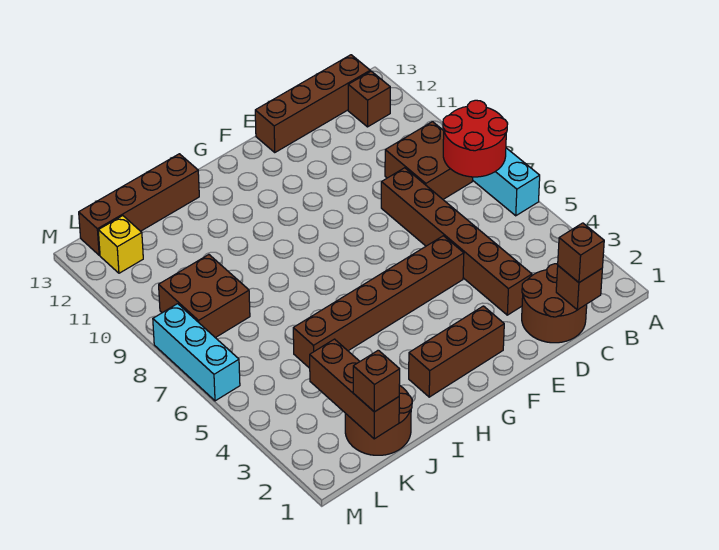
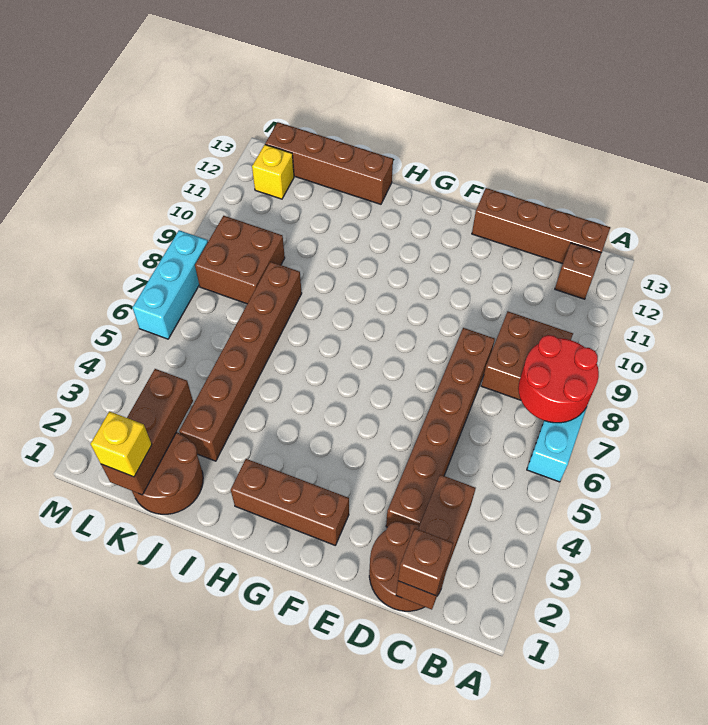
brown brick C1 level 2 -> brown brick C1:C3 level 2
brown brick E5:J5 level 1 -> brown brick J3:J8 level 1
brown brick K1 level 3 -> yellow brick K1 level 3

